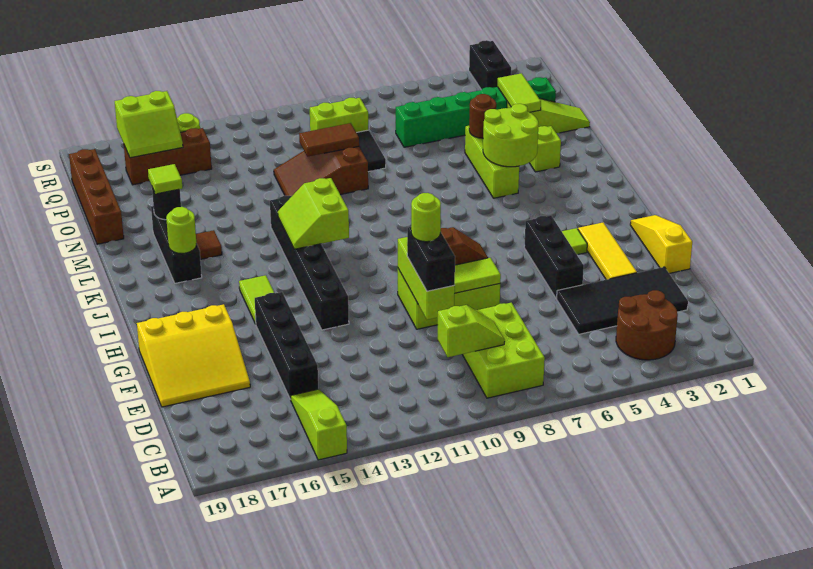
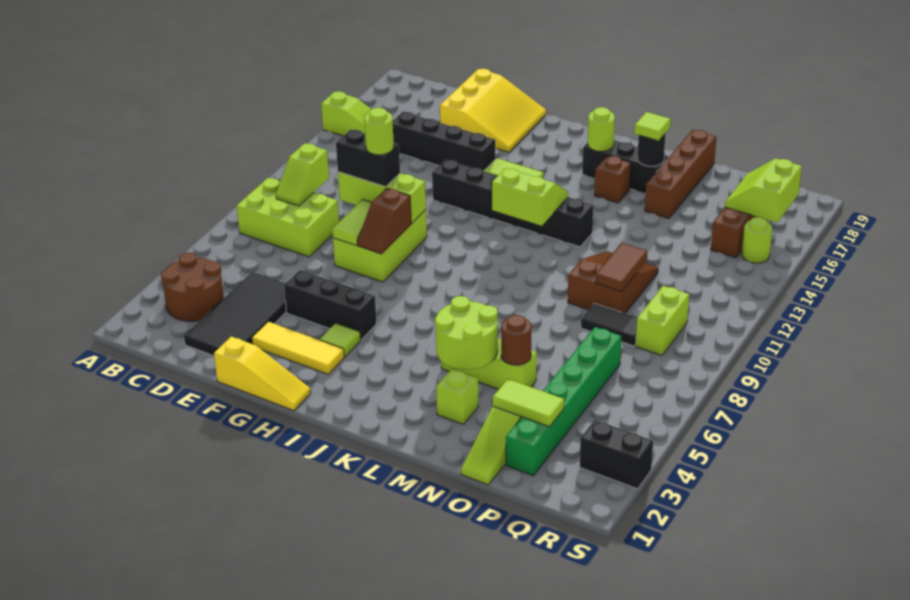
yellow slope E17:G19 level 1 top G -> yellow slope E17:G19 level 1 top E
brown tile L16 level 1 -> brown brick L16 level 1
brown brick N19:Q19 level 1 -> brown brick N16:N19 level 1

